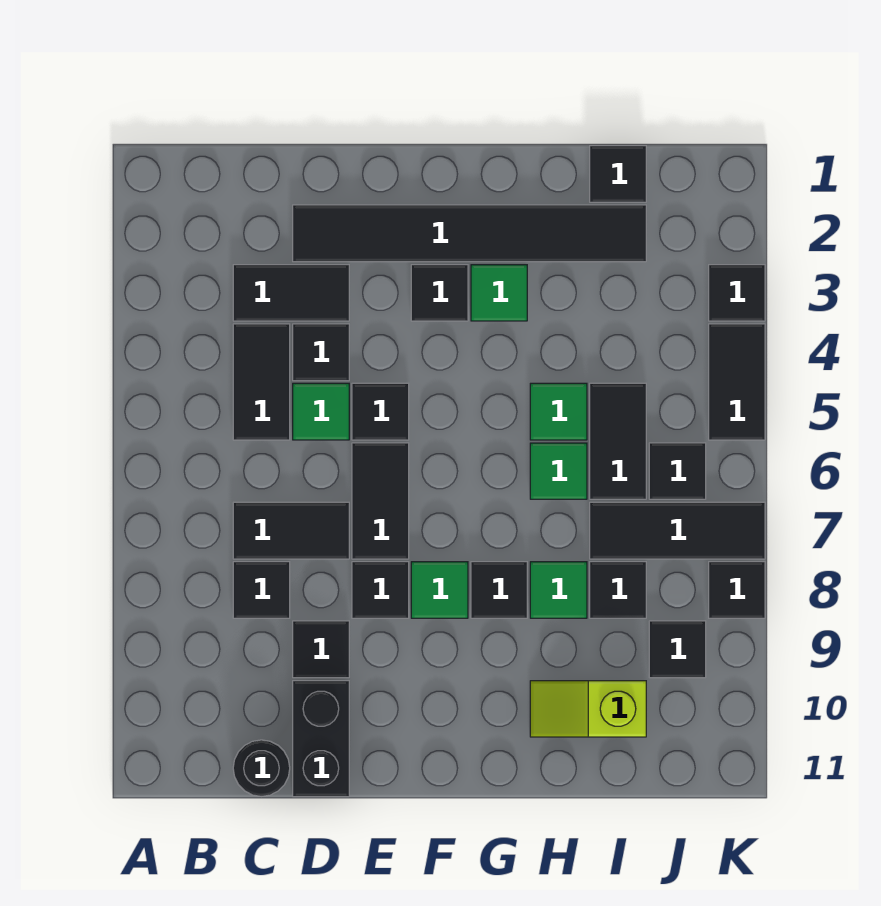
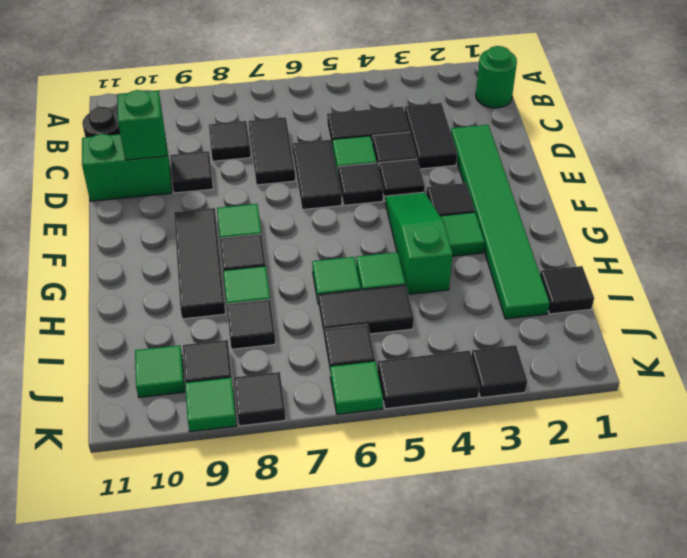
none -> green round brick B1 level 1
black tile D2:I2 level 1 -> green tile D2:I2 level 1
black brick D10:D11 level 1 -> green brick D10:D11 level 1
none -> green brick D10 level 2
black tile E6:E7 level 1 -> black tile D6:E6 level 1
black tile E8 level 1 -> black tile E4 level 1
none -> green slope F4:H4 level 1 top H
lime slope H10:I10 level 1 top I -> none
black tile I7:K7 level 1 -> black tile F9:H9 level 1
none -> green tile J10 level 1
none -> green tile K6 level 1
none -> green tile K9 level 1

